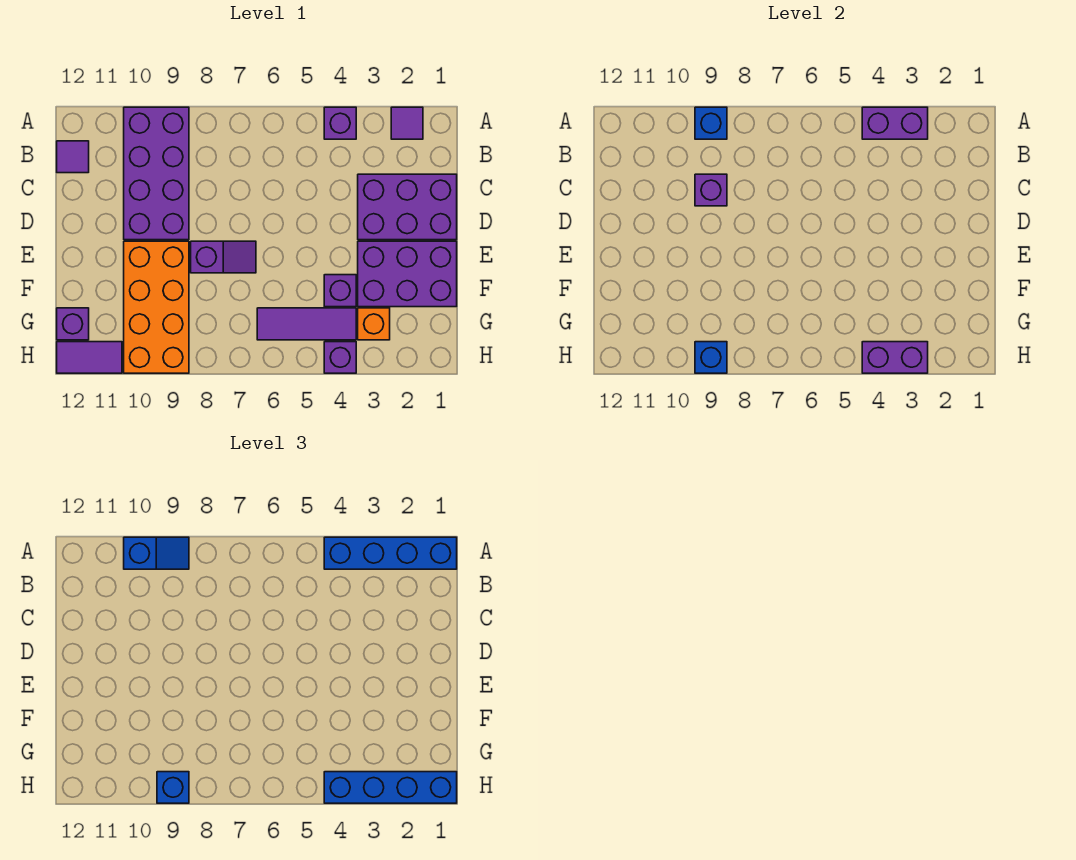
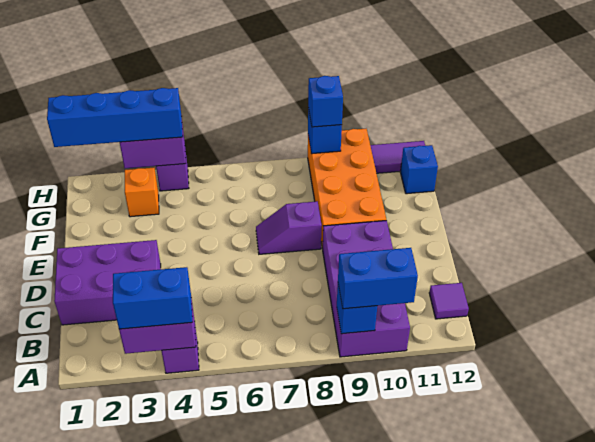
blue brick A1:A4 level 3 -> blue brick A3:A4 level 3
purple tile A2 level 1 -> none
blue slope A9:A10 level 3 top 10 -> blue brick A9:A10 level 3
purple brick C9 level 2 -> none
purple brick E1:F3 level 1 -> none
purple brick F4 level 1 -> none
purple tile G4:G6 level 1 -> none
purple brick G12 level 1 -> blue brick G12 level 1

